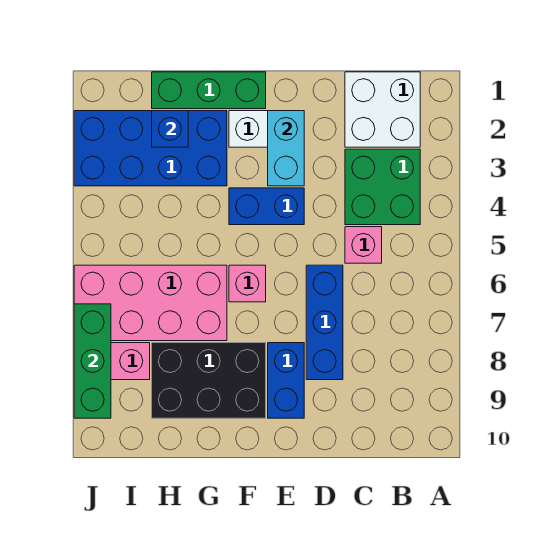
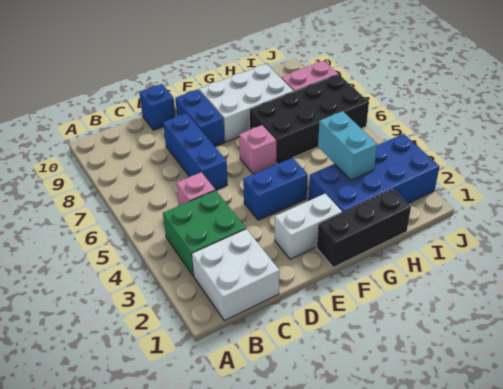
cyan brick E2:E3 level 2 -> cyan brick H3:H4 level 2
green brick F1:H1 level 1 -> black brick F1:H1 level 1
black brick F8:H9 level 1 -> white brick F8:H9 level 1
pink brick G6:J7 level 1 -> black brick G6:J7 level 1
blue brick H2 level 2 -> blue brick D10 level 1
green brick J7:J9 level 2 -> none

